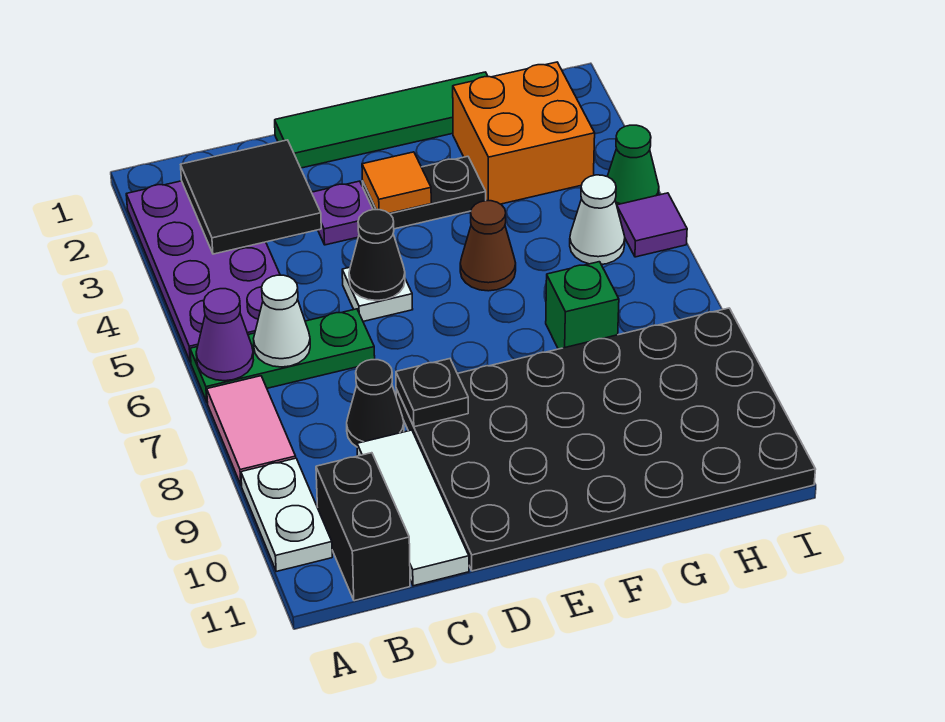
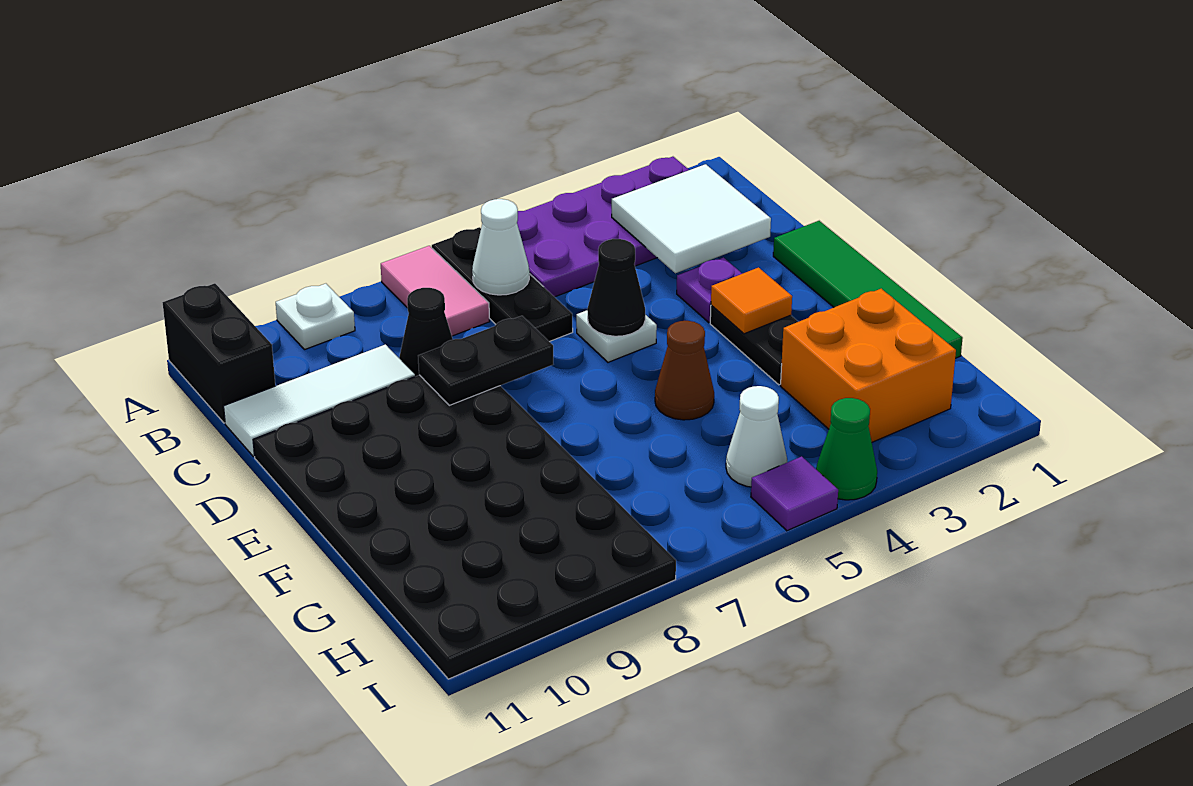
green plate A6:C6 level 1 -> black plate A6:C6 level 1
purple cone A6 level 2 -> none
pink tile A7:A8 level 1 -> pink tile A7:B7 level 1
white plate A9:A10 level 1 -> white plate A9 level 1
black tile B2:C3 level 2 -> white tile B2:C3 level 2
black brick B10:B11 level 1 -> black brick A11:B11 level 1
black plate D8 level 2 -> black plate D7:D8 level 2
green brick G7 level 1 -> none

